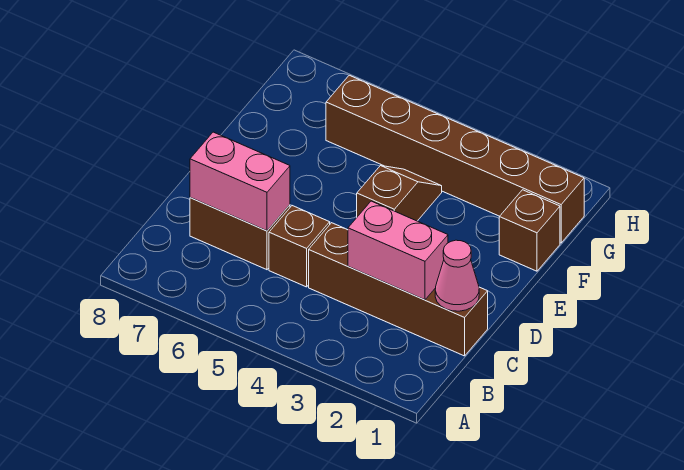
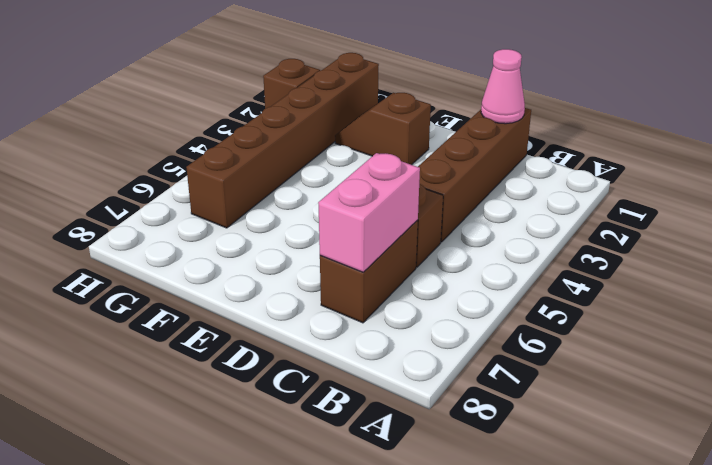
pink brick C2:C3 level 2 -> none
brown slope E4:F4 level 1 top E -> brown slope E2:F2 level 1 top E
brown brick F1 level 1 -> brown brick H2 level 1

